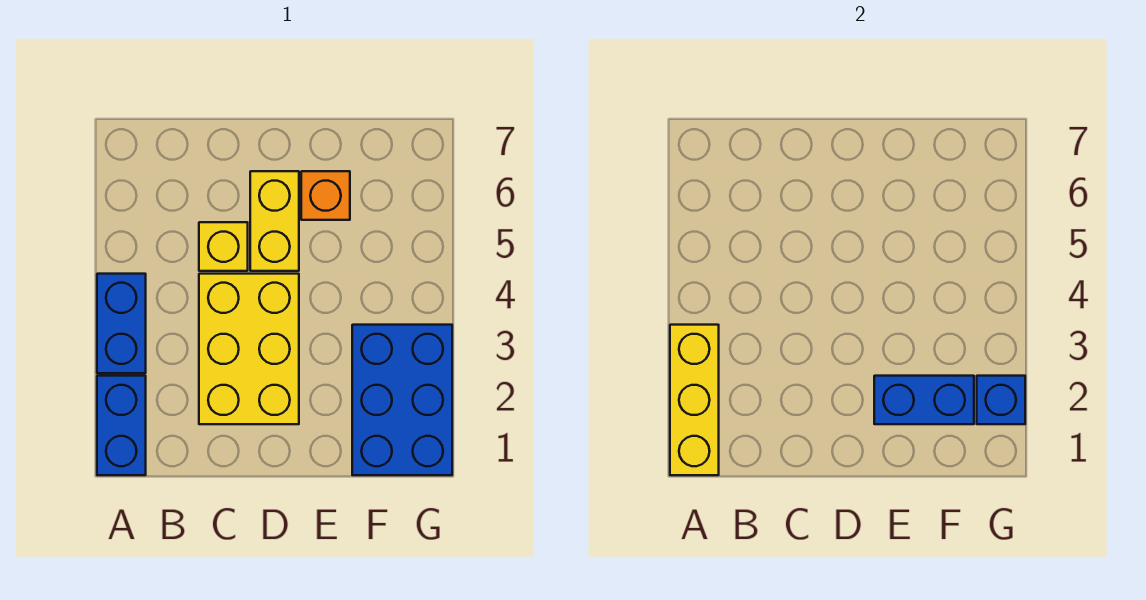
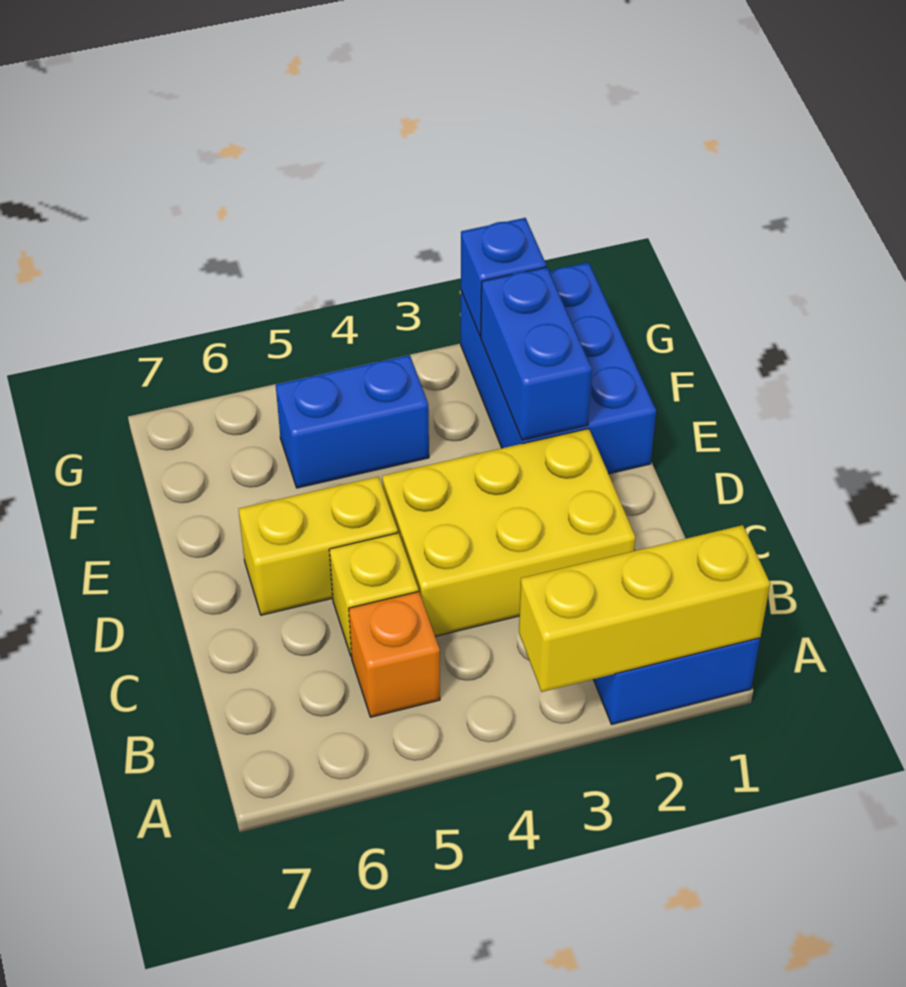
blue brick A3:A4 level 1 -> blue brick F4:F5 level 1
orange brick E6 level 1 -> orange brick B5 level 1
blue brick F1:G3 level 1 -> blue brick E1:G2 level 1

